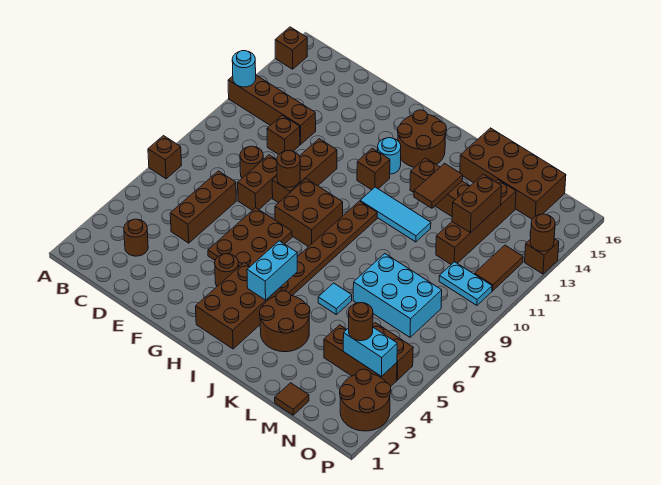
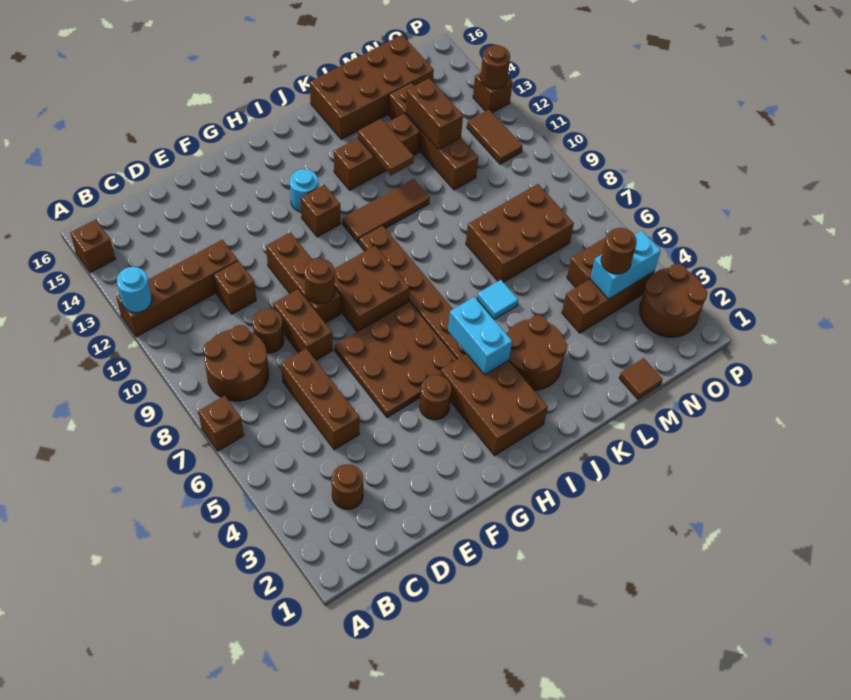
brown plate F5:G7 level 1 -> brown plate F5:H7 level 1
brown round brick H14:I15 level 1 -> brown round brick B8:C9 level 1
cyan tile I11:K11 level 1 -> brown tile I11:K11 level 1
cyan brick L7:N8 level 1 -> brown brick L7:N8 level 1
cyan plate N10:O10 level 1 -> none

